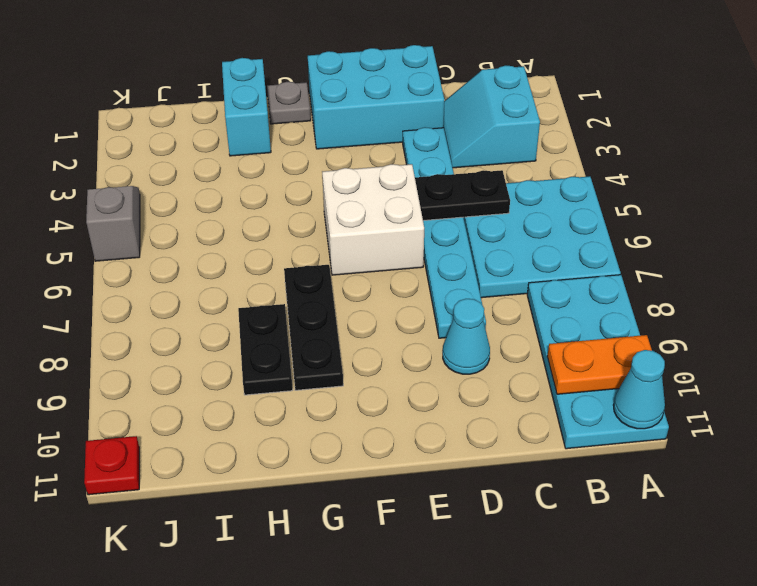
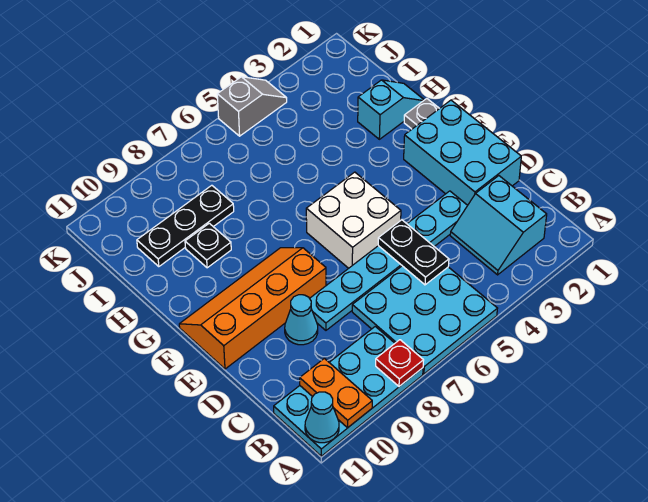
cyan slope B2:C3 level 1 top B -> cyan slope B2:C3 level 1 top 2
none -> orange slope E8:F11 level 1 top E
black plate G7:G9 level 1 -> black plate I8:I10 level 1
cyan brick H1:H2 level 1 -> cyan slope H1:H2 level 1 top 2
black plate H8:H9 level 1 -> black plate H9 level 1
red plate K11 level 1 -> red plate A8 level 2

